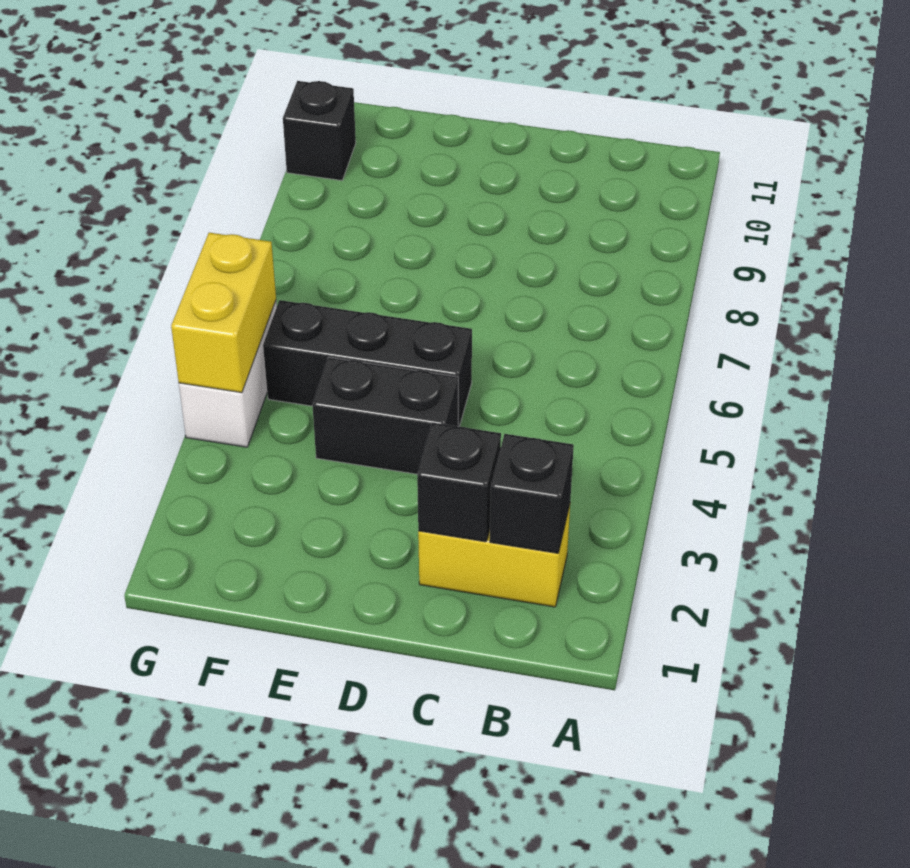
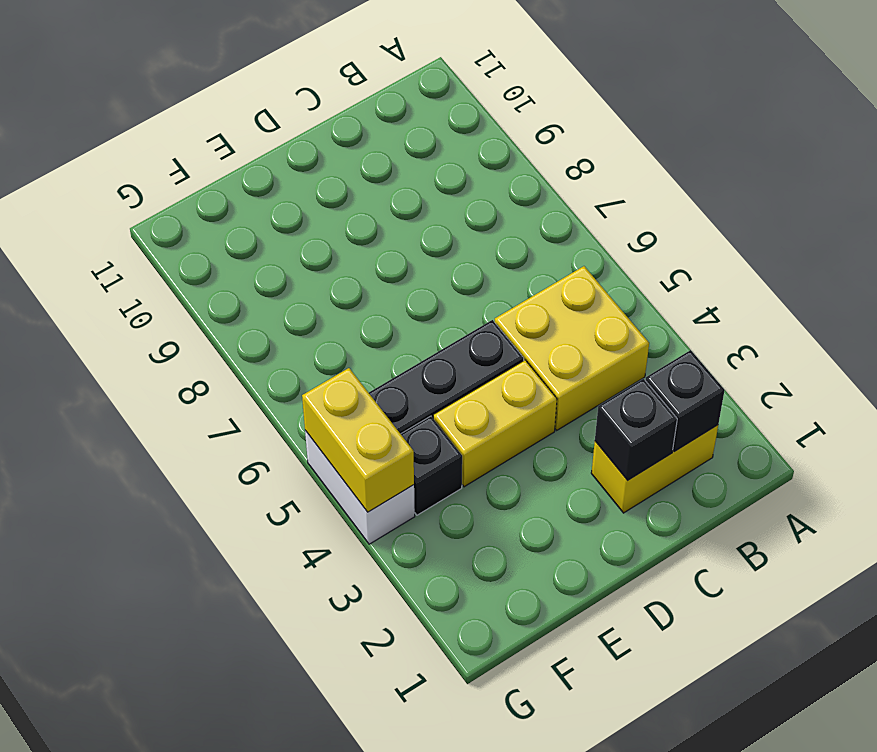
none -> yellow brick B4:C5 level 1
black brick D4:E4 level 1 -> yellow brick D4:E4 level 1
black brick G10 level 1 -> black brick F4 level 1

